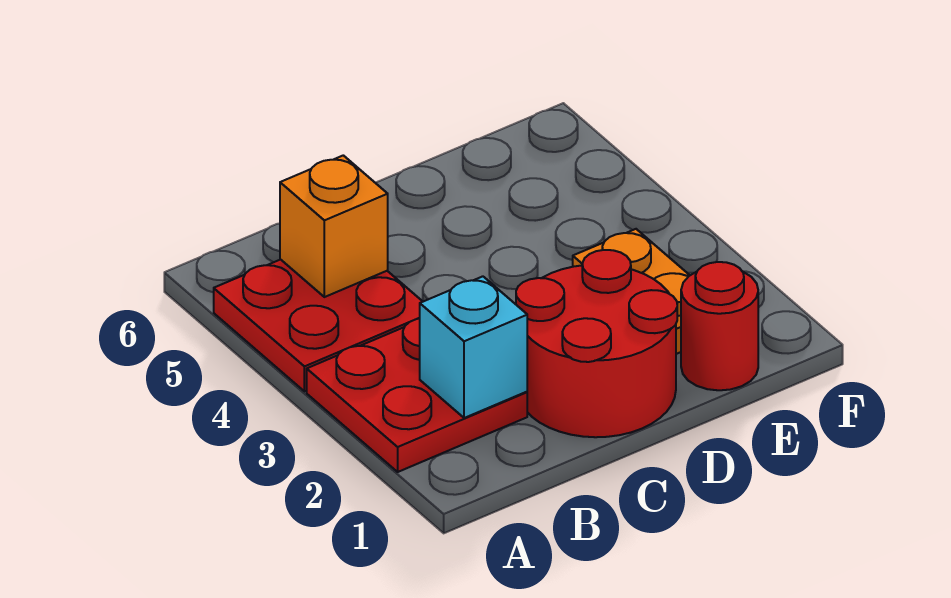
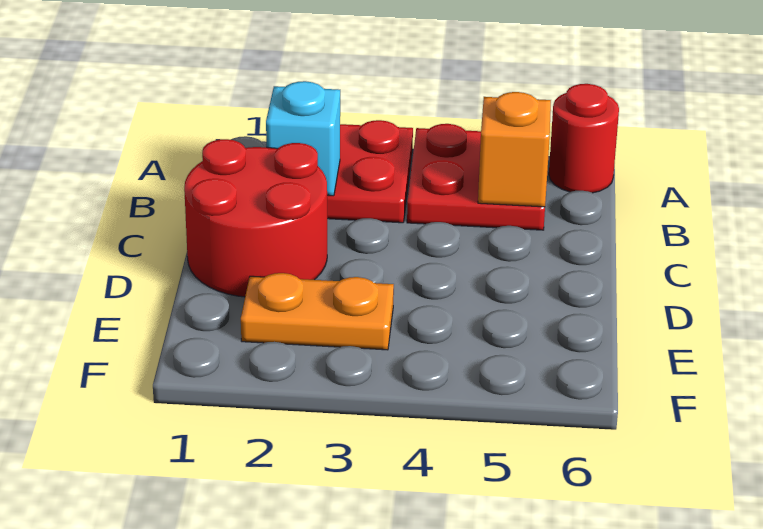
red round brick E1 level 1 -> red round brick A6 level 1

